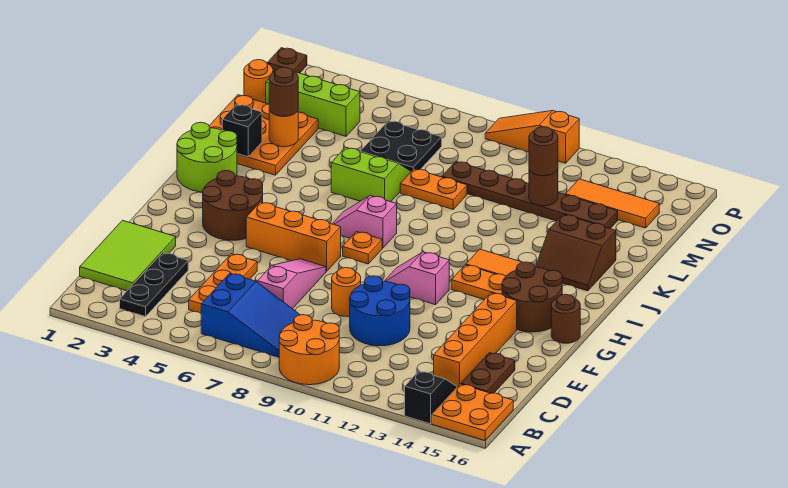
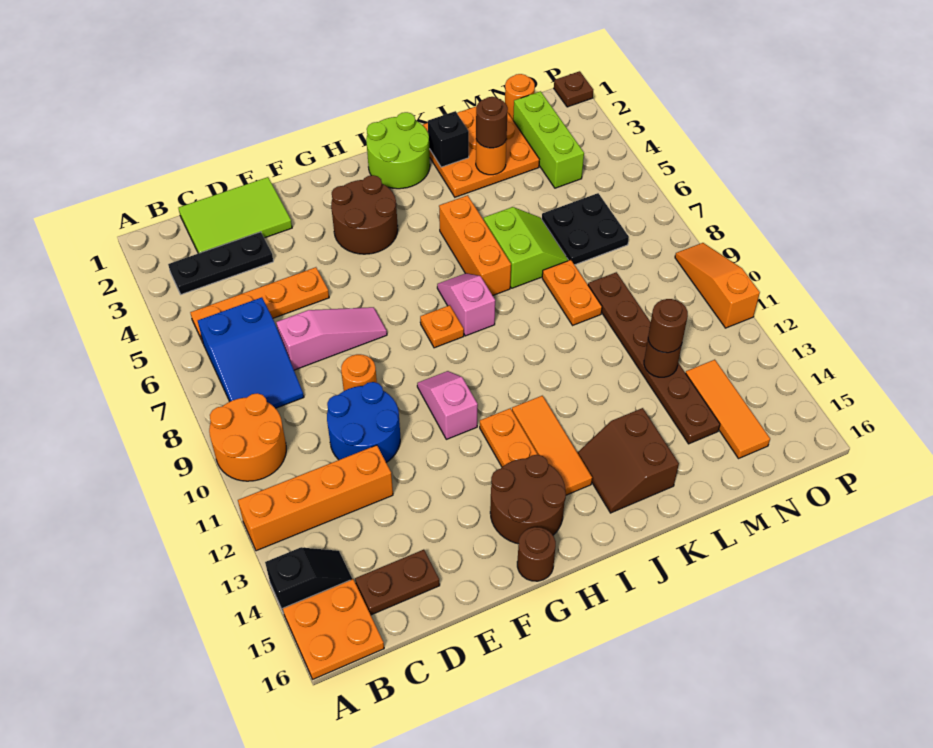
orange plate C5:E5 level 1 -> orange plate B5:E5 level 1
orange brick C14:F14 level 1 -> orange brick A12:D12 level 1
orange brick G5:G7 level 1 -> orange brick J5:J7 level 1

